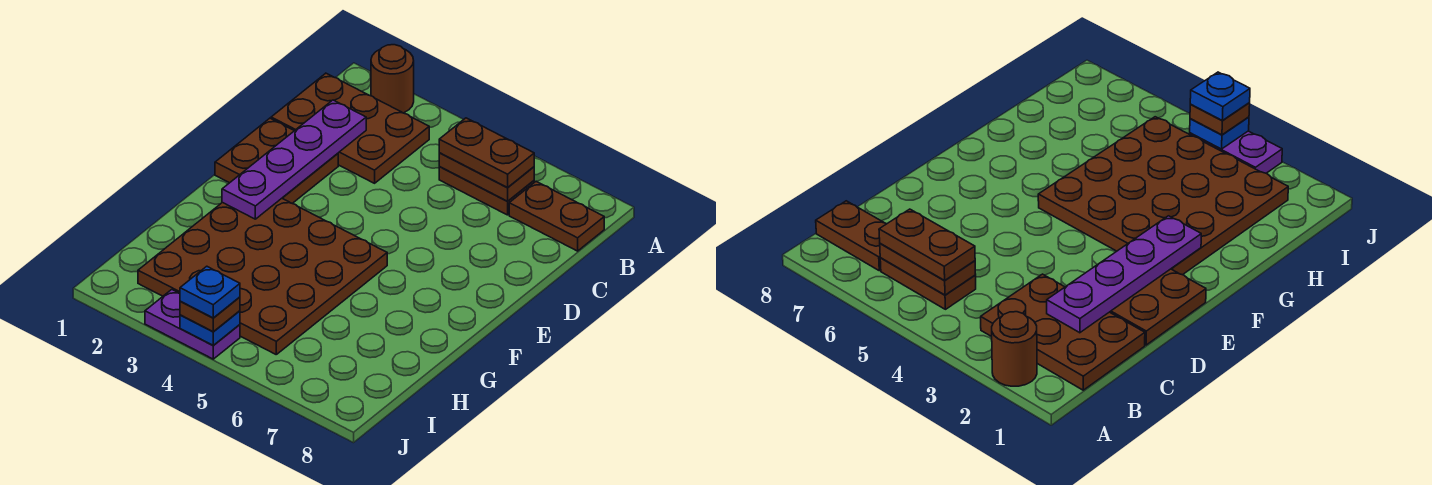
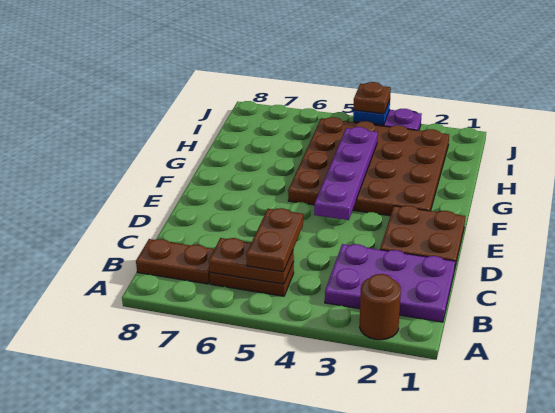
brown plate B1:C3 level 1 -> purple plate B1:C3 level 1
brown plate B5:B6 level 3 -> brown plate B5:C5 level 3
purple plate C2:F2 level 2 -> purple plate E4:H4 level 2
blue plate J4 level 4 -> none

